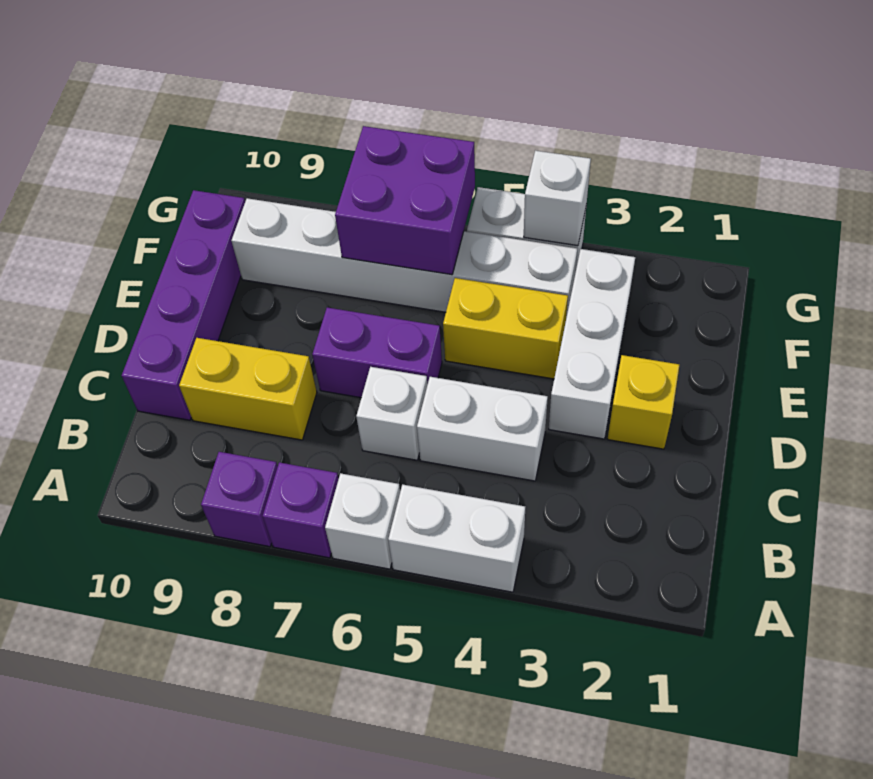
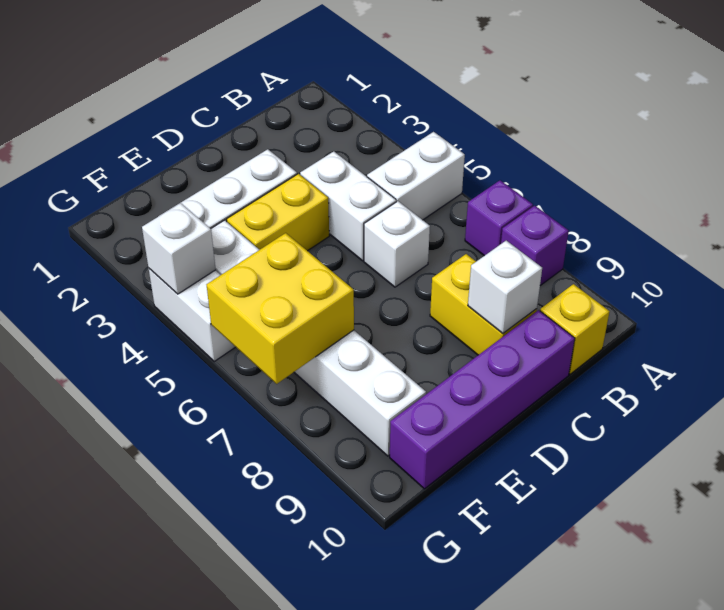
white brick A4:A5 level 1 -> white brick A5:B5 level 1
white brick A6 level 1 -> white brick C9 level 2
yellow brick D2 level 1 -> yellow brick B10 level 1
purple brick D6:D7 level 1 -> none
yellow brick E4:E5 level 1 -> yellow brick D4:E4 level 1
purple brick F6:G7 level 2 -> yellow brick F6:G7 level 2

